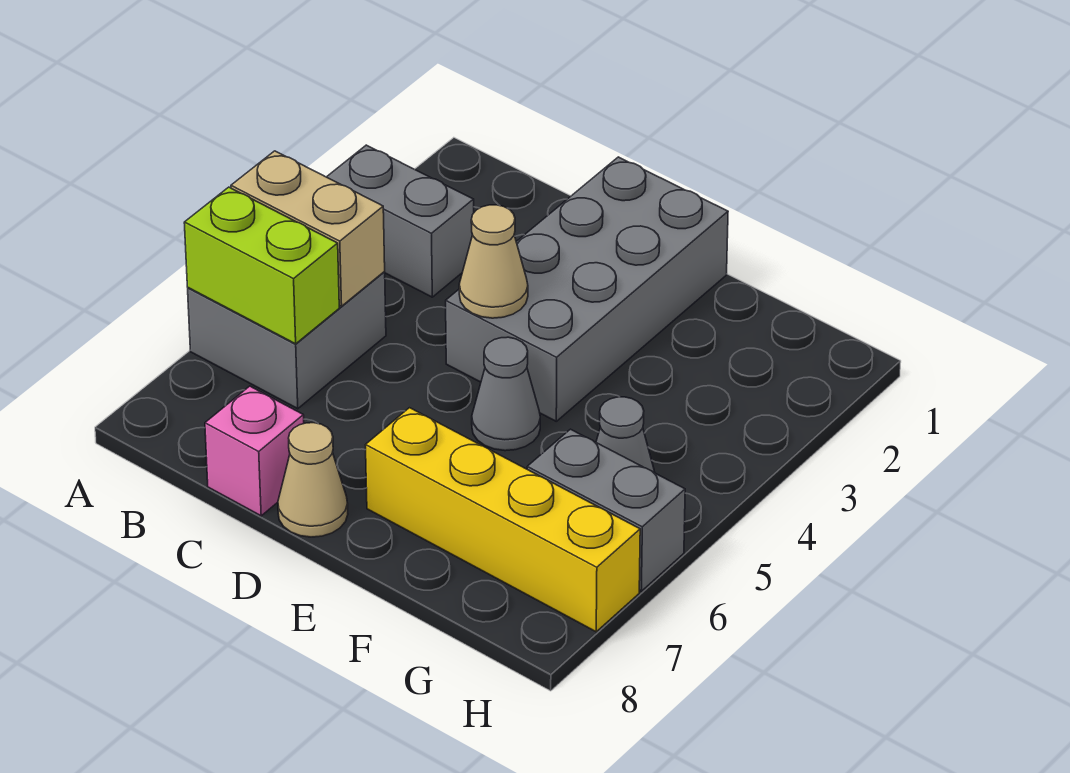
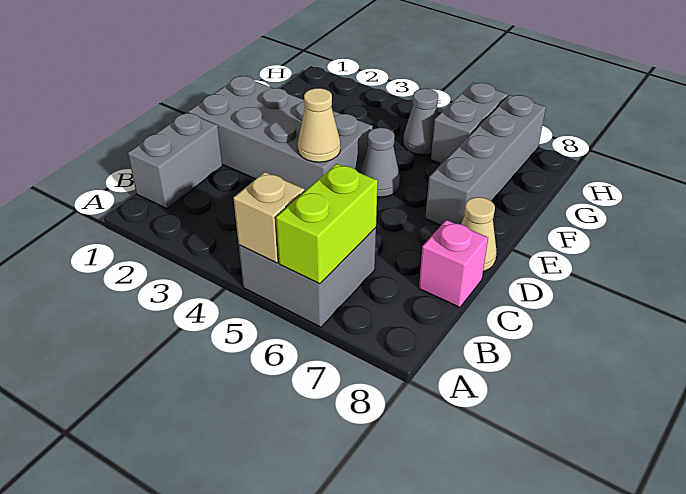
grey brick A3:B3 level 1 -> grey brick B1:C1 level 1
tan brick A5:B5 level 2 -> tan brick A5 level 2
yellow brick E7:H7 level 1 -> grey brick E7:H7 level 1

